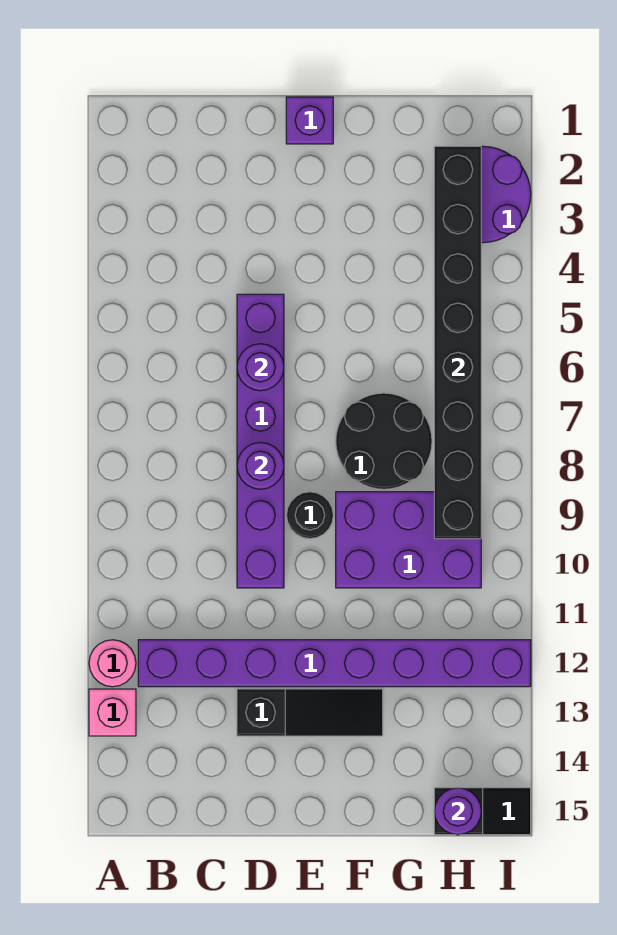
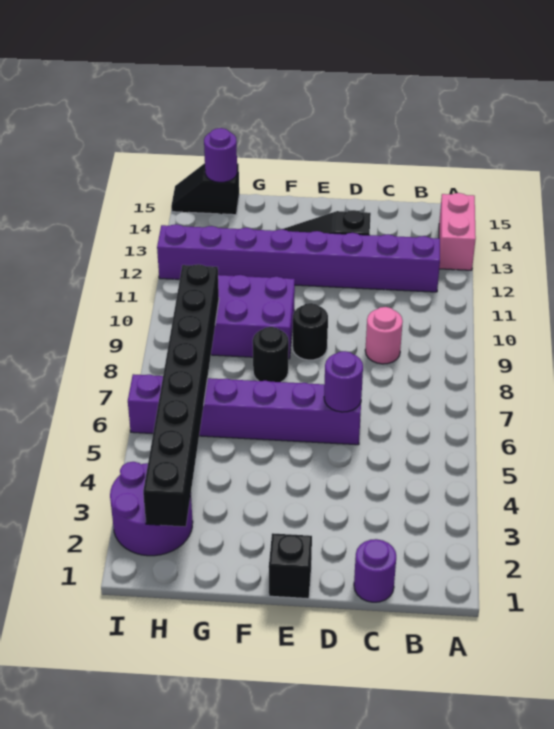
pink round brick A12 level 1 -> pink round brick C9 level 1
pink brick A13 level 1 -> pink brick A13:A14 level 1
purple brick D5:D10 level 1 -> purple brick D6:I6 level 1
purple round brick D8 level 2 -> purple round brick C1 level 1
purple brick E1 level 1 -> black brick E1 level 1
black round brick F7:G8 level 1 -> black round brick F8 level 1

